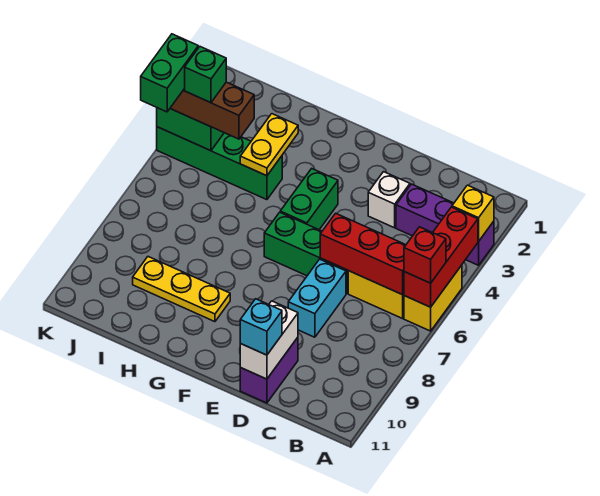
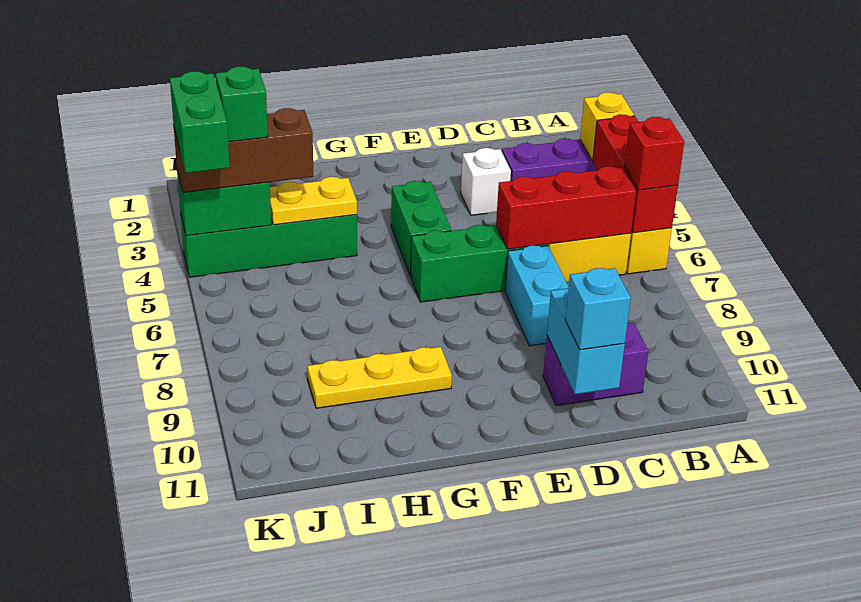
purple brick D10:D11 level 1 -> purple brick C10:D10 level 1
white brick D10:D11 level 2 -> cyan brick D10:D11 level 2
yellow plate H3:H4 level 2 -> yellow plate H4:I4 level 2

